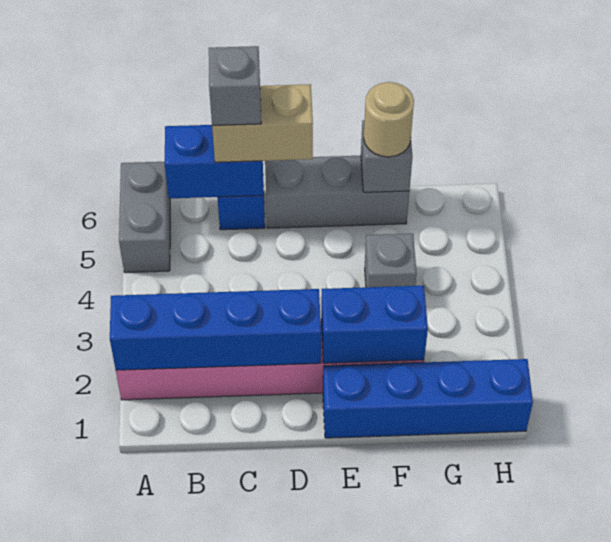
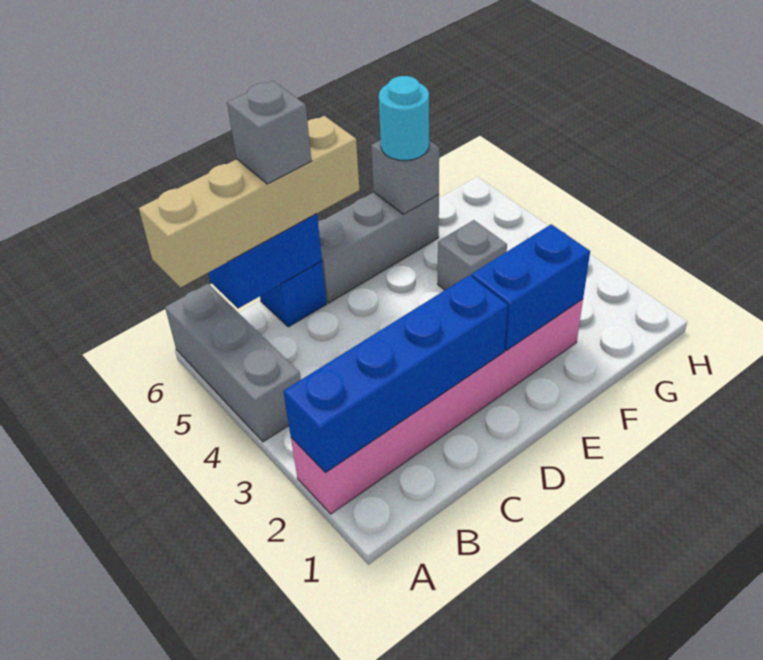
grey brick A5:A6 level 1 -> grey brick A4:A6 level 1
tan brick C6:D6 level 3 -> tan brick A6:D6 level 3
blue brick E1:H1 level 1 -> none
tan round brick F6 level 3 -> cyan round brick F6 level 3

